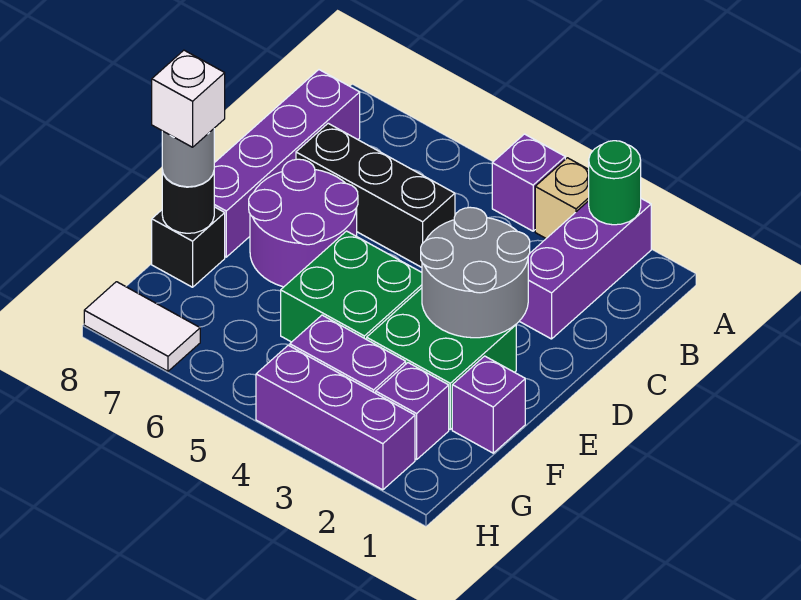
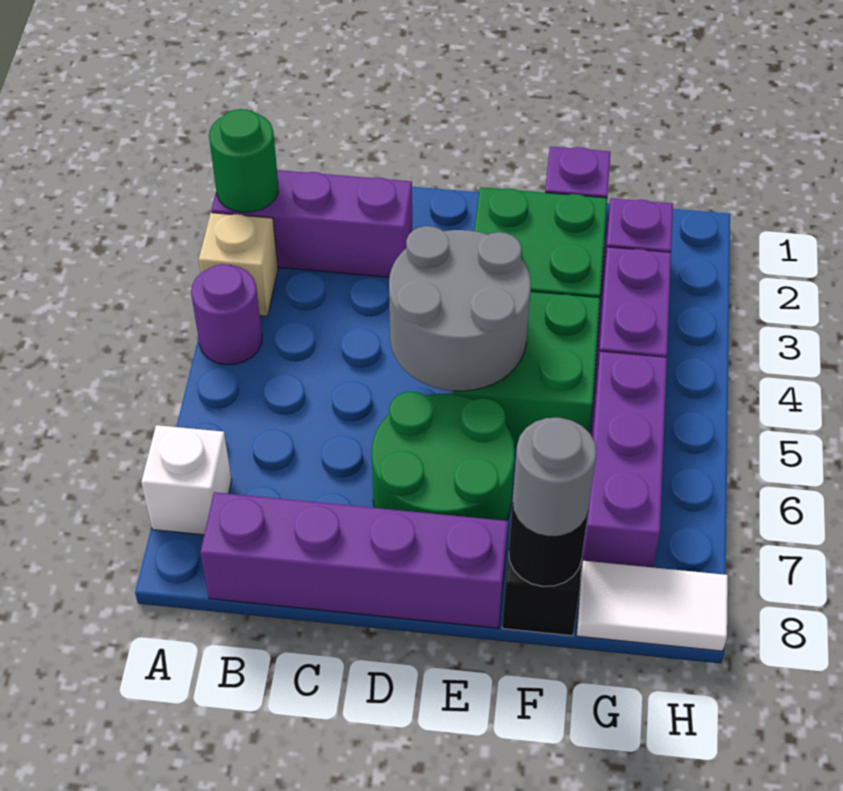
purple brick A4 level 1 -> purple round brick A4 level 1
black brick C5:C7 level 1 -> none
grey round brick D2:E3 level 2 -> grey round brick D4:E5 level 2
purple round brick D6:E7 level 1 -> green round brick D6:E7 level 1
white brick F8 level 4 -> white brick A7 level 1
purple brick H2:H4 level 1 -> purple brick G5:G7 level 1
white tile H7:H8 level 1 -> white tile G8:H8 level 1

